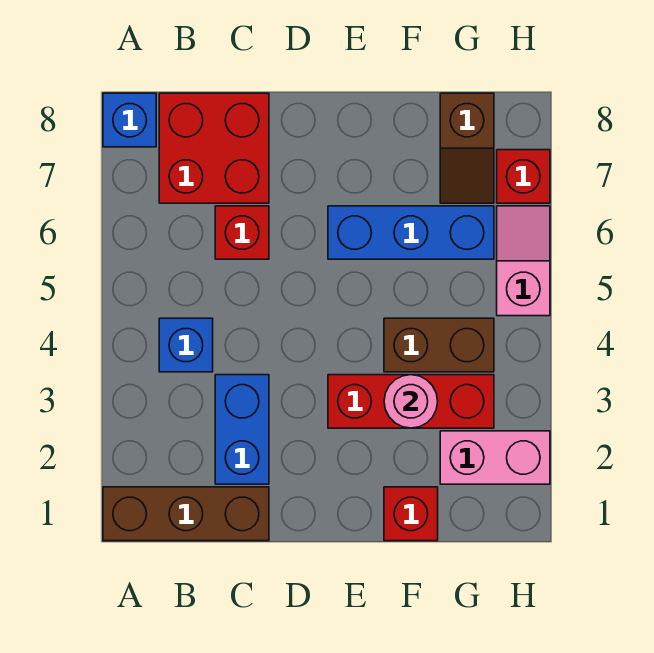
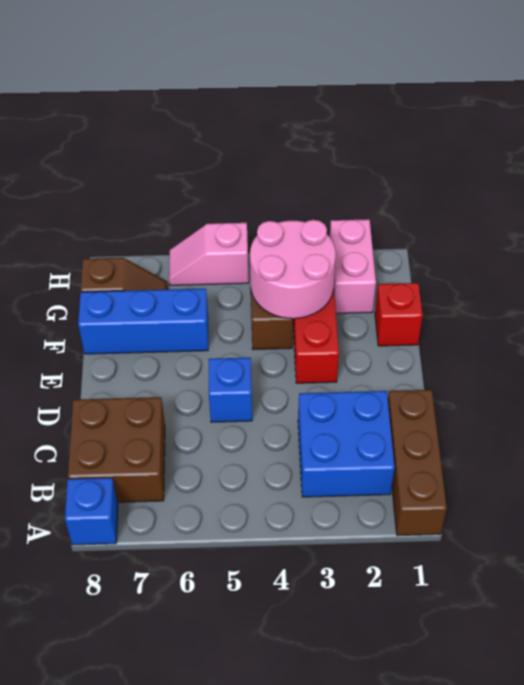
blue brick B4 level 1 -> blue brick D5 level 1
red brick B7:C8 level 1 -> brown brick B7:C8 level 1
blue brick C2:C3 level 1 -> blue brick B2:C3 level 1
red brick C6 level 1 -> none
blue brick E6:G6 level 1 -> blue brick F6:F8 level 1
pink round brick F3 level 2 -> pink round brick F3:G4 level 2
red brick H7 level 1 -> none

